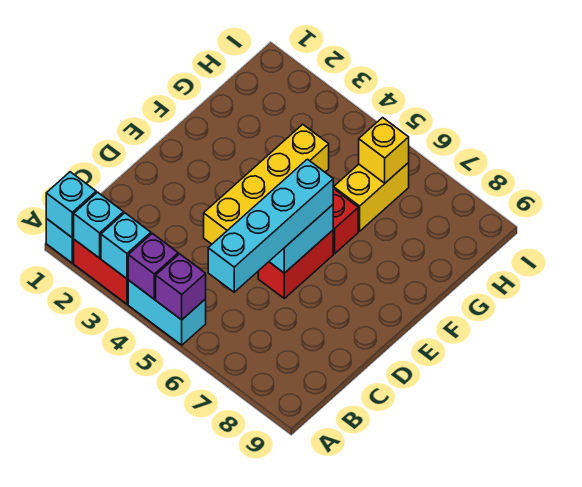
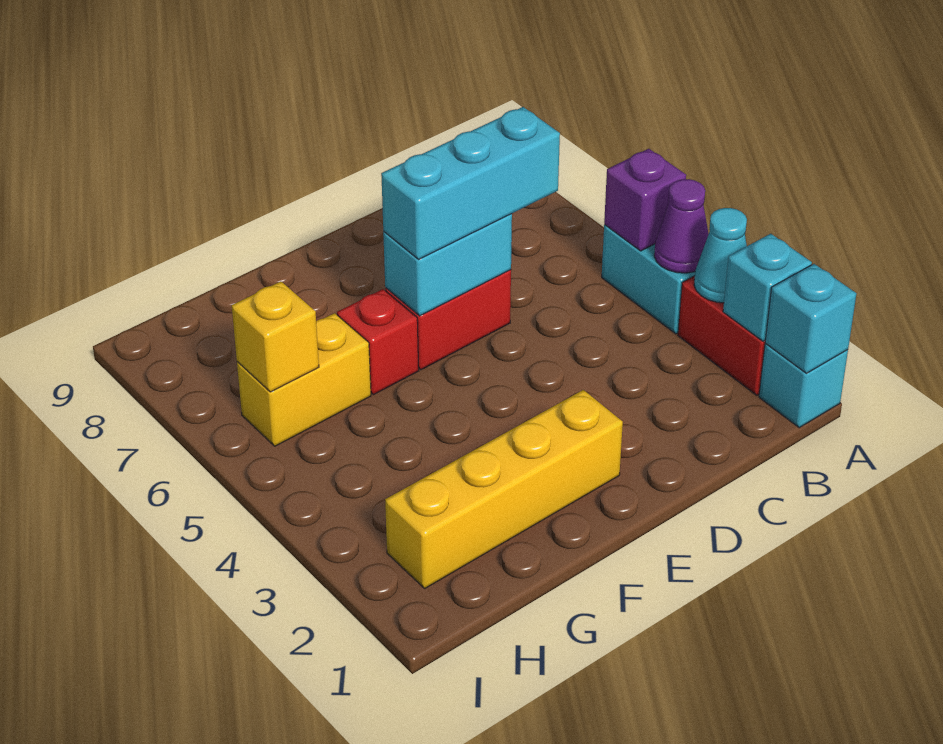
cyan brick A3 level 2 -> cyan cone A3 level 2
purple brick A4 level 2 -> purple cone A4 level 2
cyan brick B6:E6 level 3 -> cyan brick C6:E6 level 3
yellow brick D4:G4 level 1 -> yellow brick E2:H2 level 1

